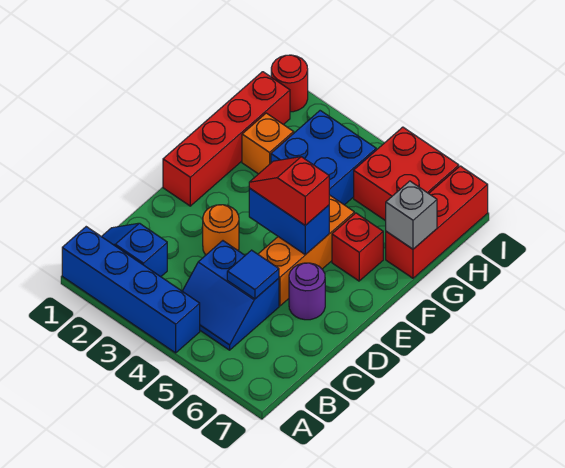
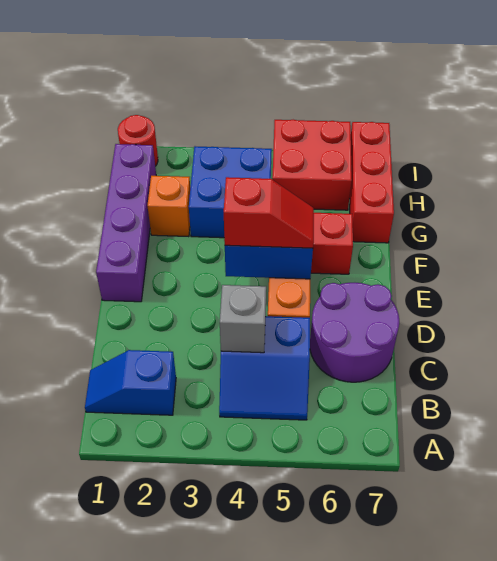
blue brick A1:A4 level 1 -> none
blue tile C5 level 2 -> none
orange round brick D3 level 1 -> none
purple round brick D6 level 1 -> purple round brick C6:D7 level 1
red brick E1:H1 level 1 -> purple brick E1:H1 level 1
red slope E4:E5 level 3 top 5 -> red slope E4:E5 level 3 top 4
grey brick G7 level 2 -> grey brick C4 level 2

